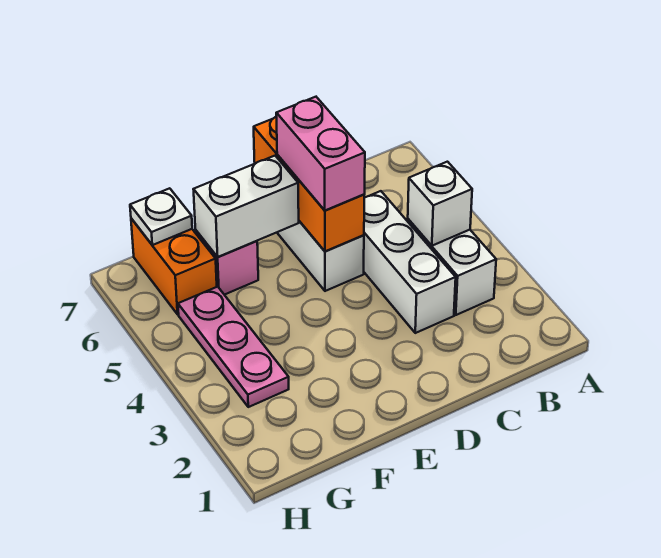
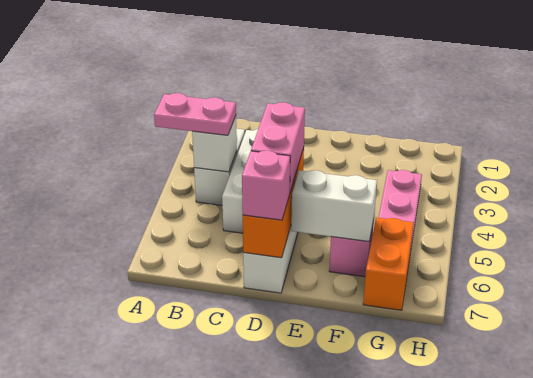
none -> pink plate A4:B4 level 3
none -> pink brick D7 level 3
white plate G7 level 2 -> none

